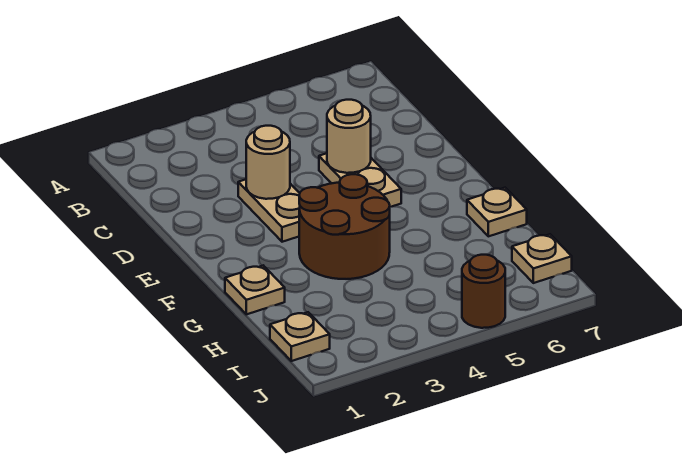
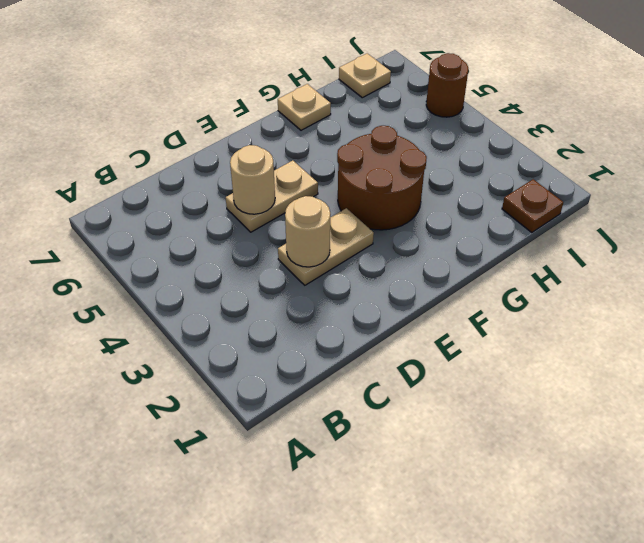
tan plate G1 level 1 -> none
tan plate I1 level 1 -> brown plate I1 level 1

